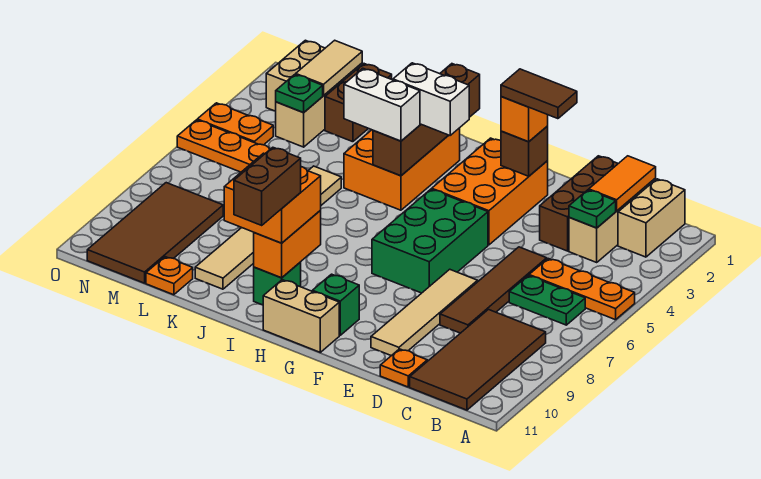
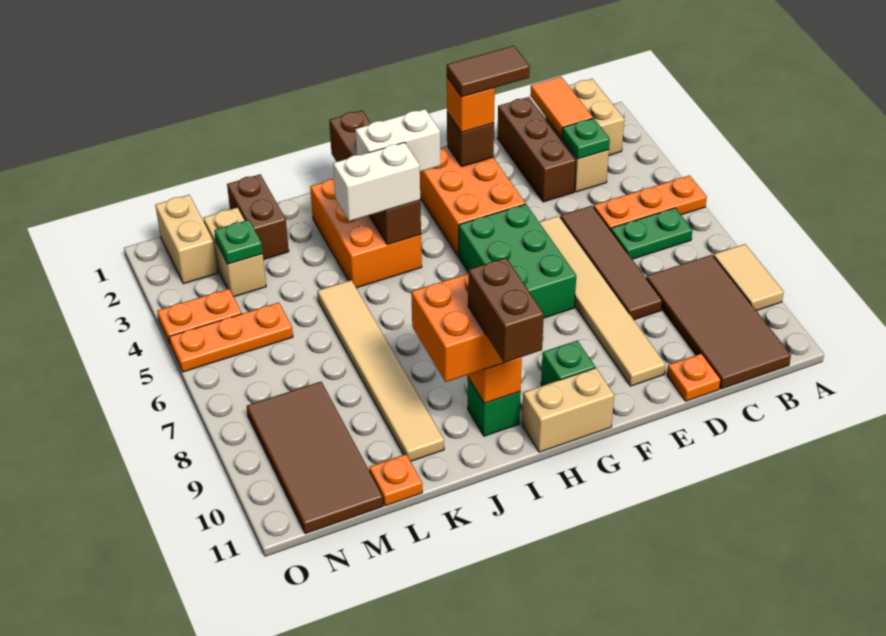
tan tile E7:E10 level 1 -> tan tile E5:E10 level 1
tan tile M1:M2 level 2 -> tan tile A8:A9 level 1

